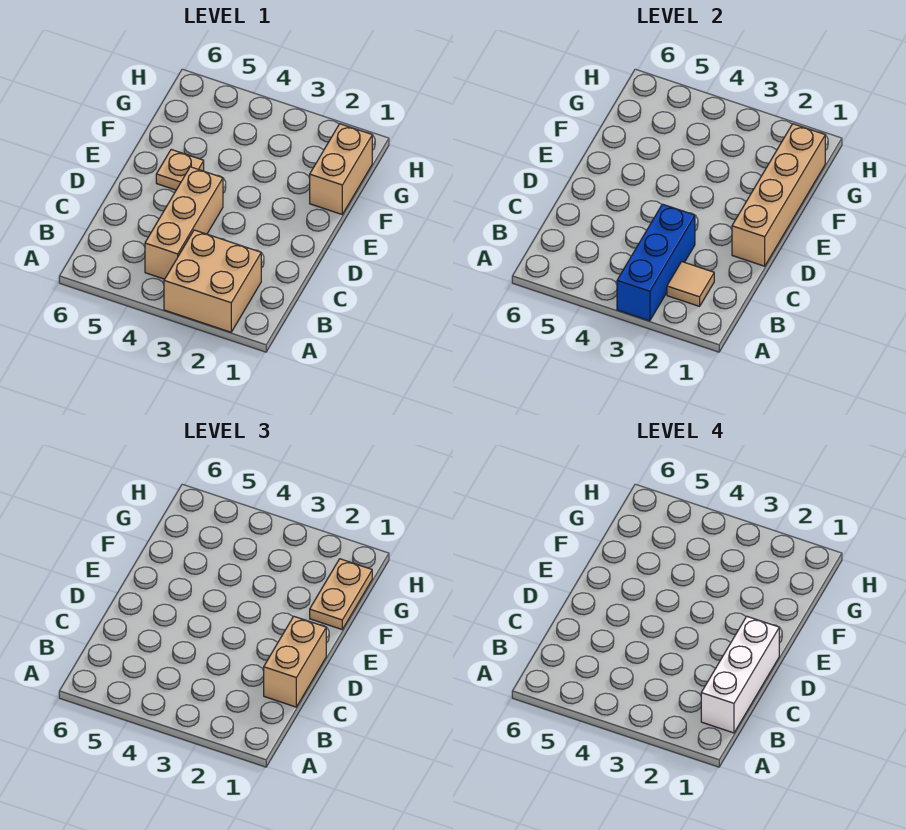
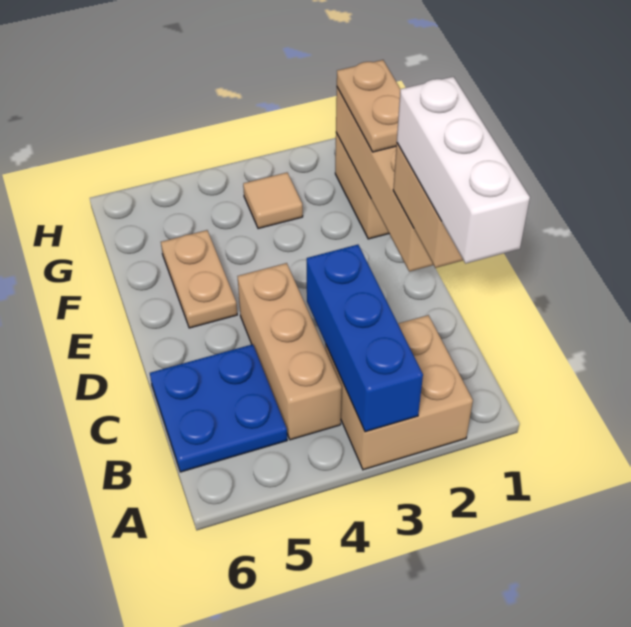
tan tile B2 level 2 -> tan tile G3 level 1
none -> blue plate B5:C6 level 1
tan plate E5 level 1 -> tan plate E5:F5 level 1

